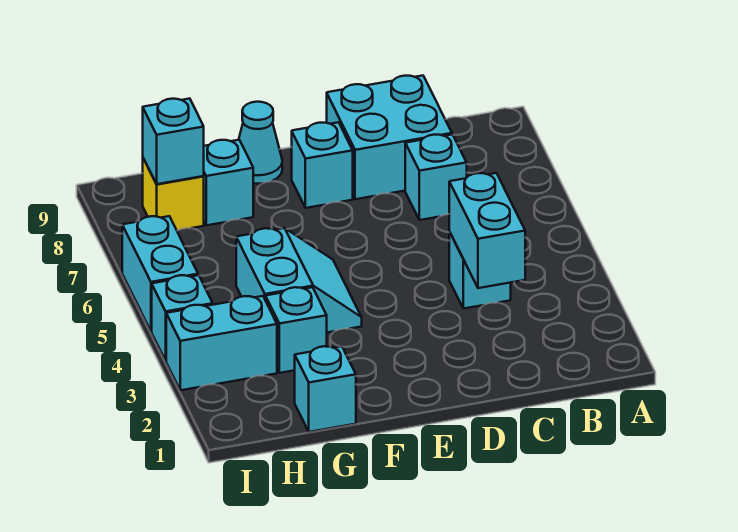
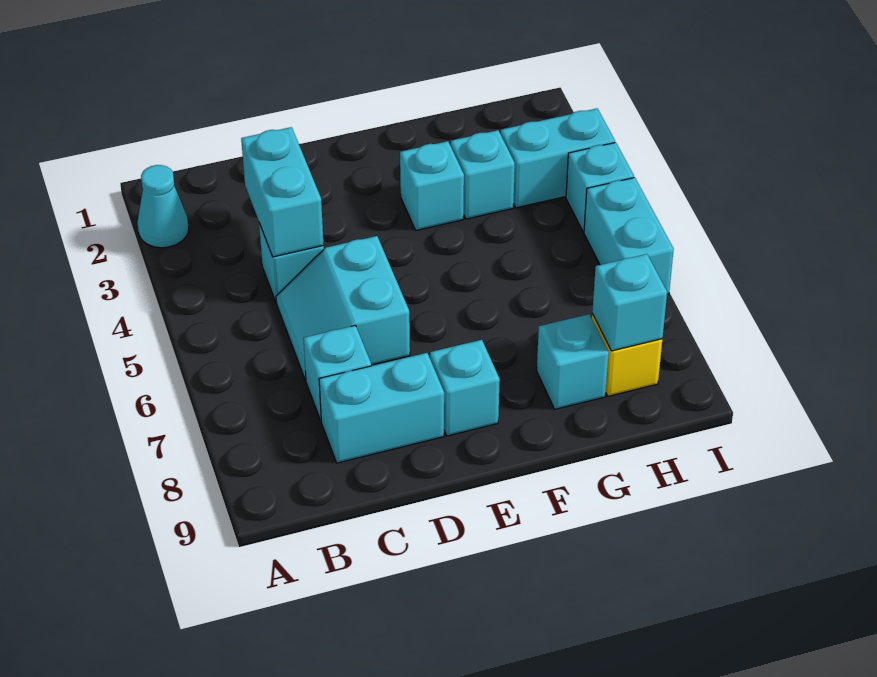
cyan brick C8:D9 level 1 -> cyan brick C8:D8 level 1
cyan slope F4:G5 level 1 top G -> cyan slope C5:D6 level 1 top D
cyan cone F9 level 1 -> cyan cone A2 level 1
cyan brick G1 level 1 -> cyan brick F3 level 1

